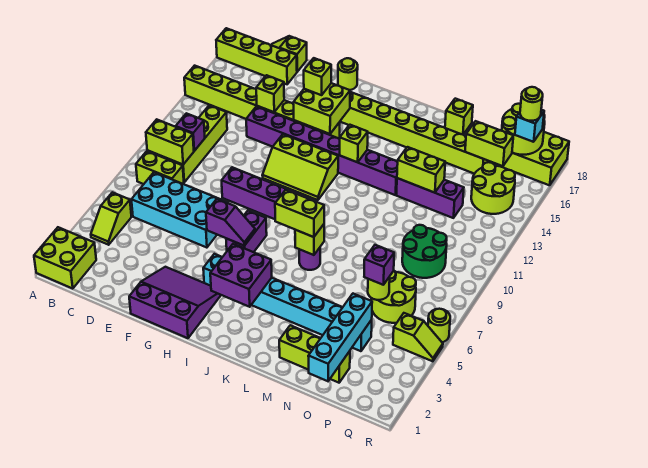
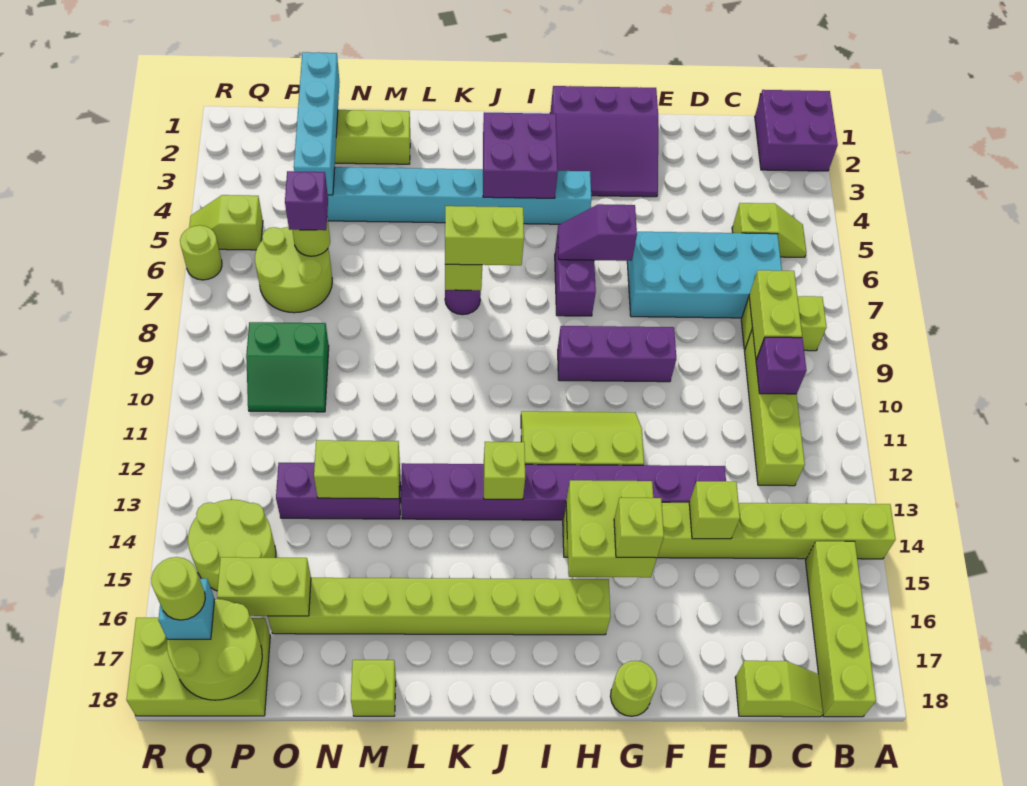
lime brick A1:B2 level 1 -> purple brick A1:B2 level 1
lime brick A17:D17 level 1 -> lime brick B15:B18 level 1
lime slope B4:B5 level 1 top 5 -> lime slope B5:C5 level 1 top C
lime brick B9:C9 level 2 -> lime brick C8:C9 level 2
green round brick O9:P10 level 1 -> green slope O9:P10 level 1 top 9

